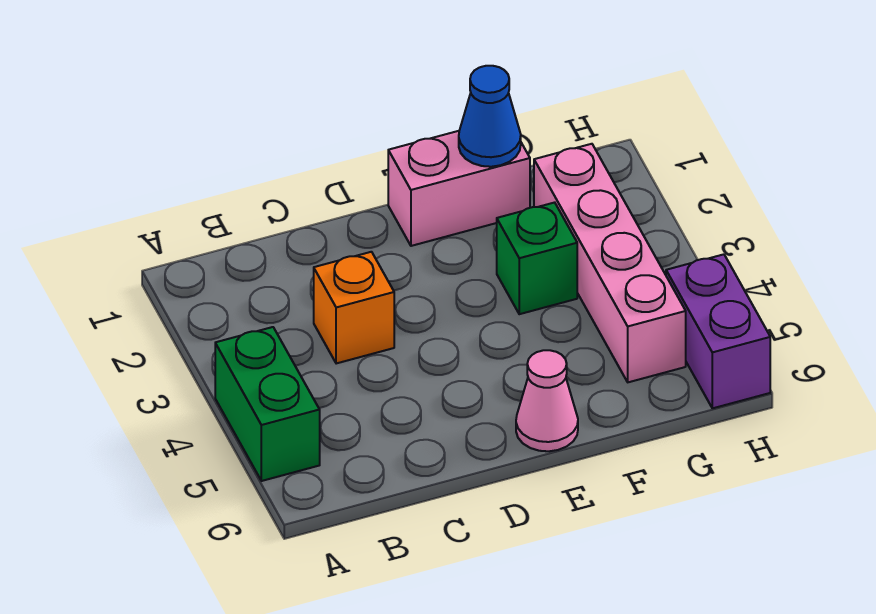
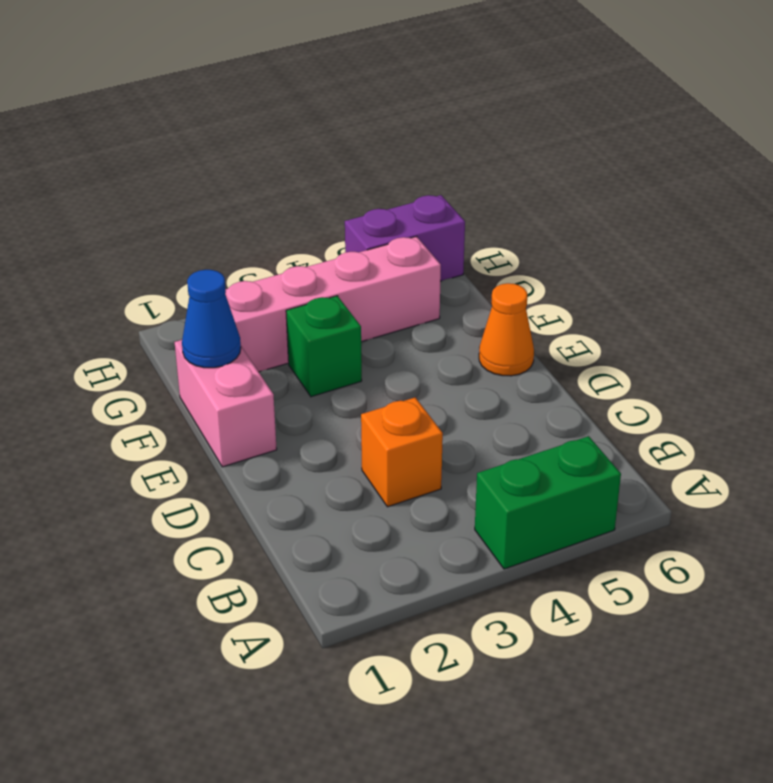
pink cone E6 level 1 -> orange cone E6 level 1

